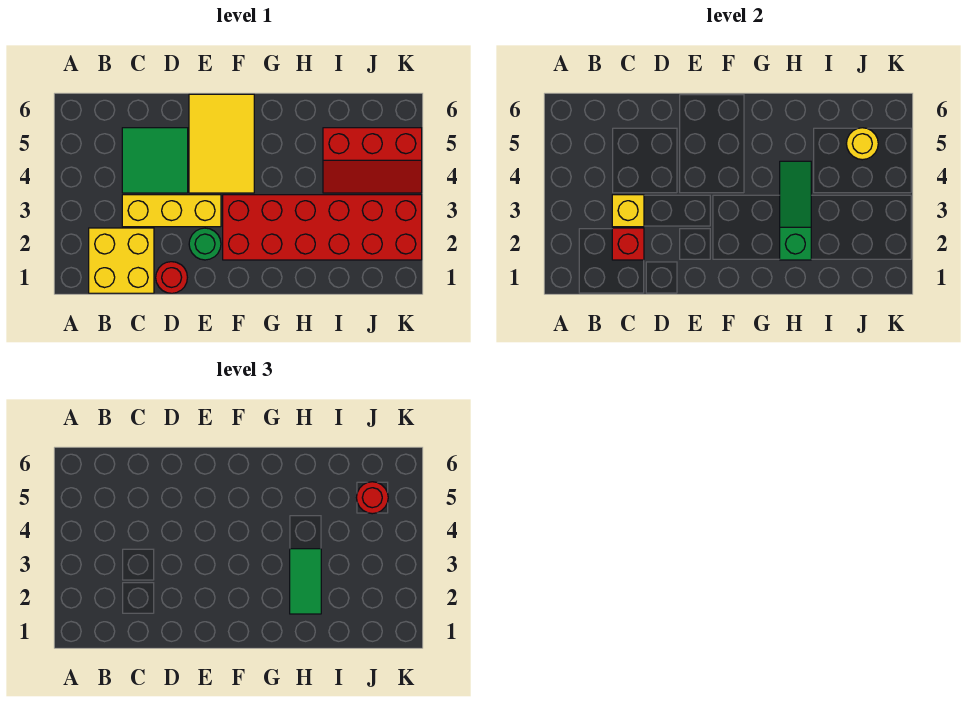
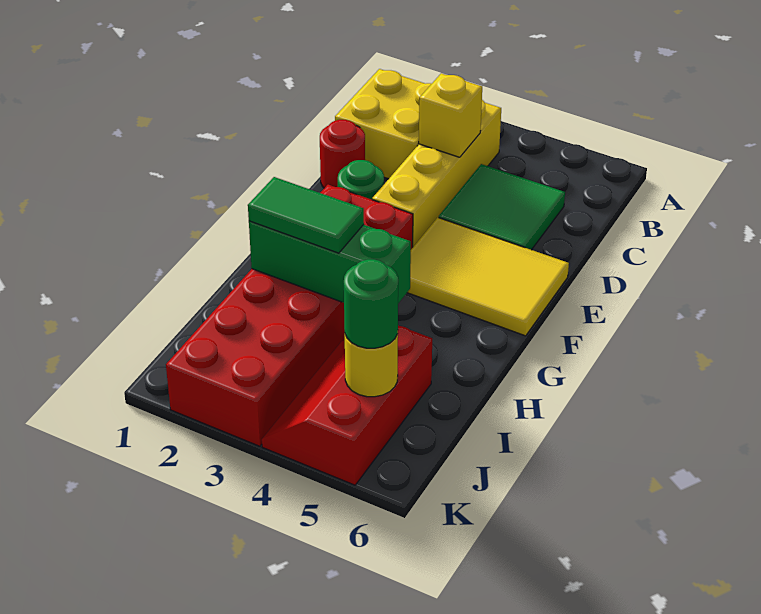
red brick C2 level 2 -> none
yellow brick C3:E3 level 1 -> yellow brick B3:E3 level 1
green slope H2:H4 level 2 top 2 -> green brick H2:H4 level 2
red round brick J5 level 3 -> green round brick J5 level 3

